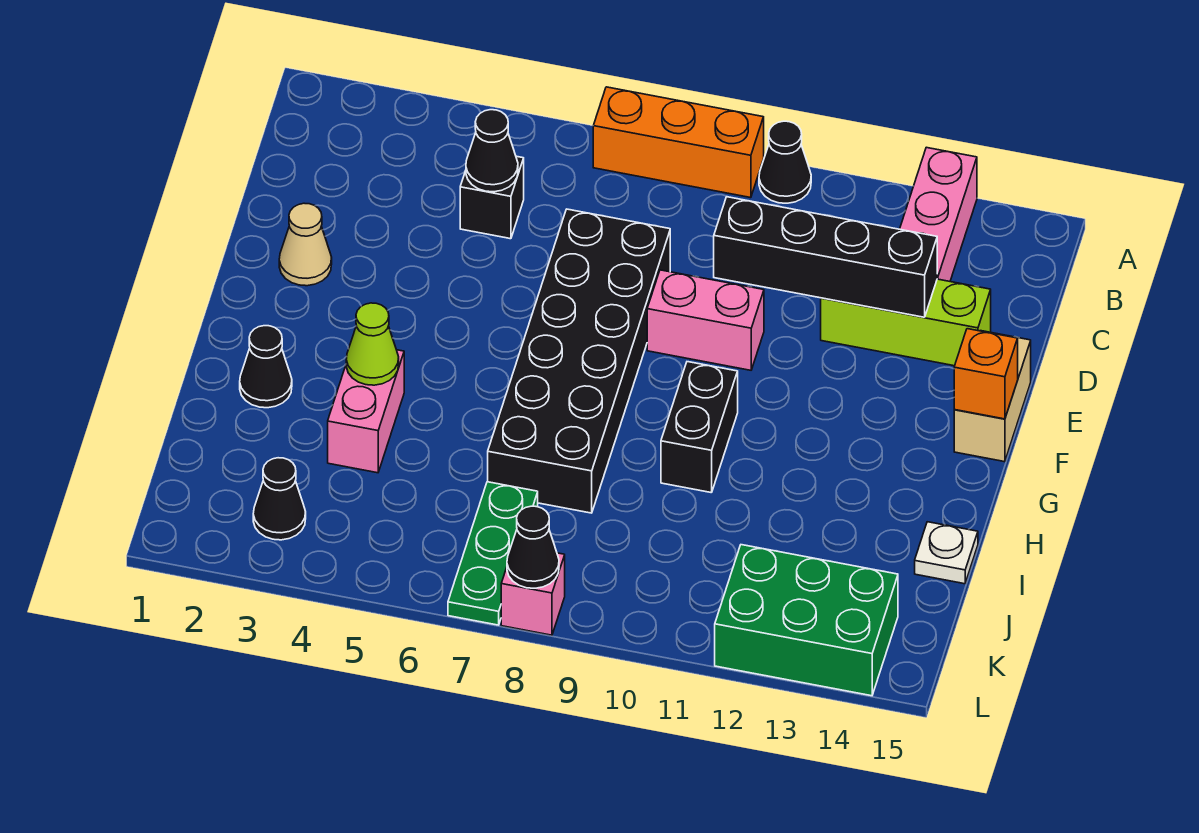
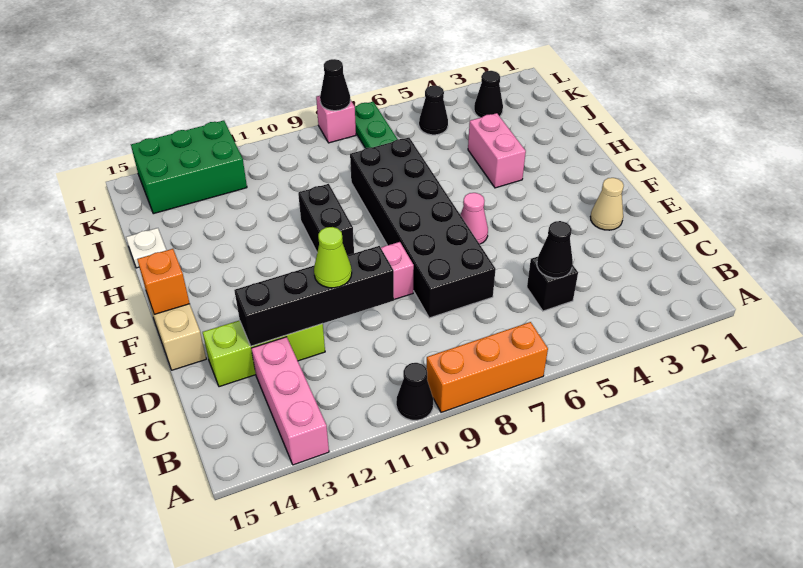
none -> pink cone F6 level 1
black cone H2 level 1 -> black cone K5 level 1
lime cone H4 level 2 -> lime cone D11 level 3

